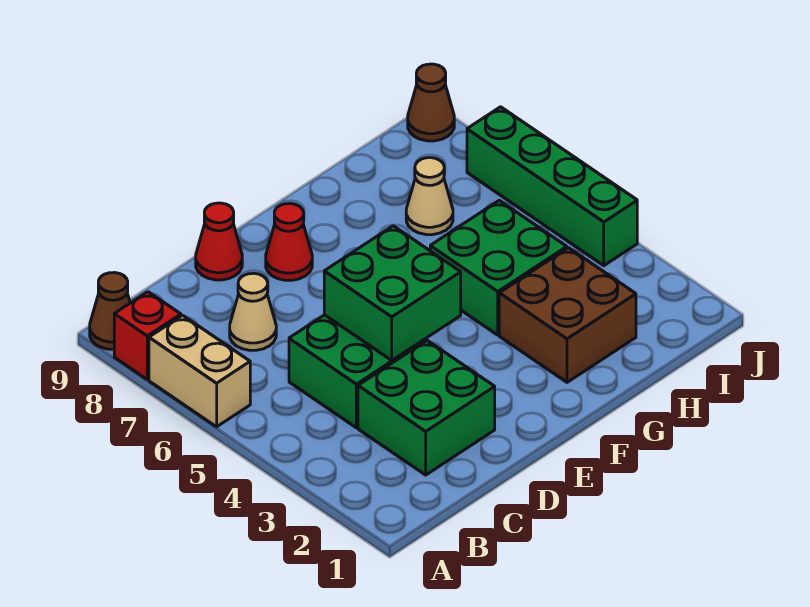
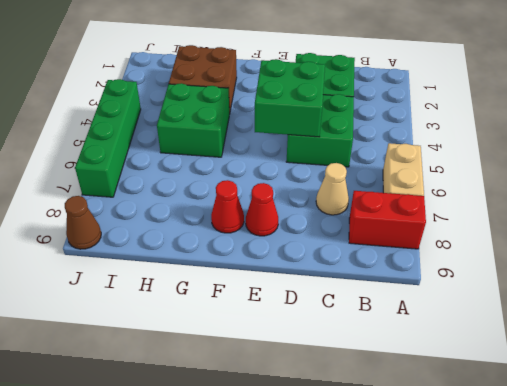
red brick A8 level 1 -> red brick A8:B8 level 1
brown cone A9 level 1 -> none
red cone D9 level 1 -> red cone F8 level 1
tan cone H7 level 1 -> none

